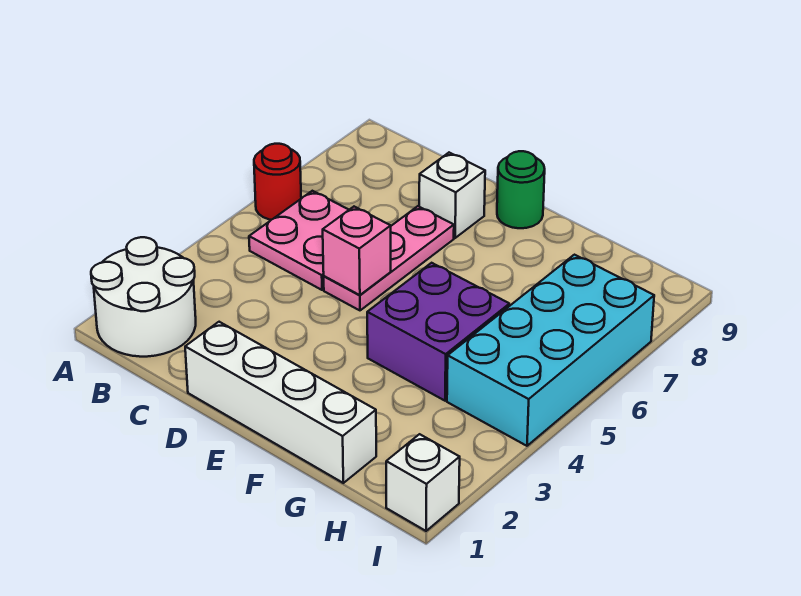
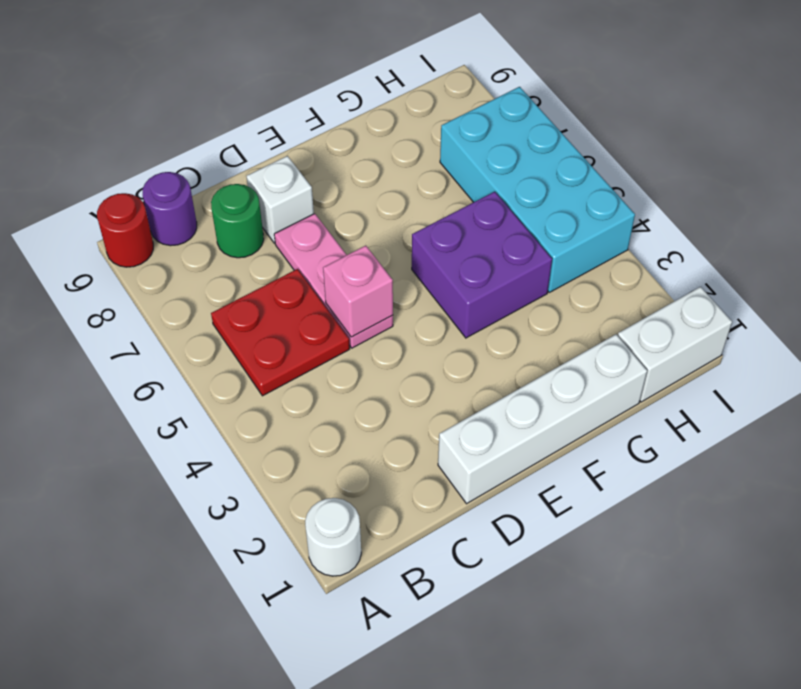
white round brick A1:B2 level 1 -> white round brick A1 level 1
red round brick A6 level 1 -> red round brick A9 level 1
pink plate B5:C6 level 1 -> red plate B5:C6 level 1
none -> purple round brick B9 level 1
green round brick E9 level 1 -> green round brick C8 level 1
white brick I1 level 1 -> white brick H1:I1 level 1

